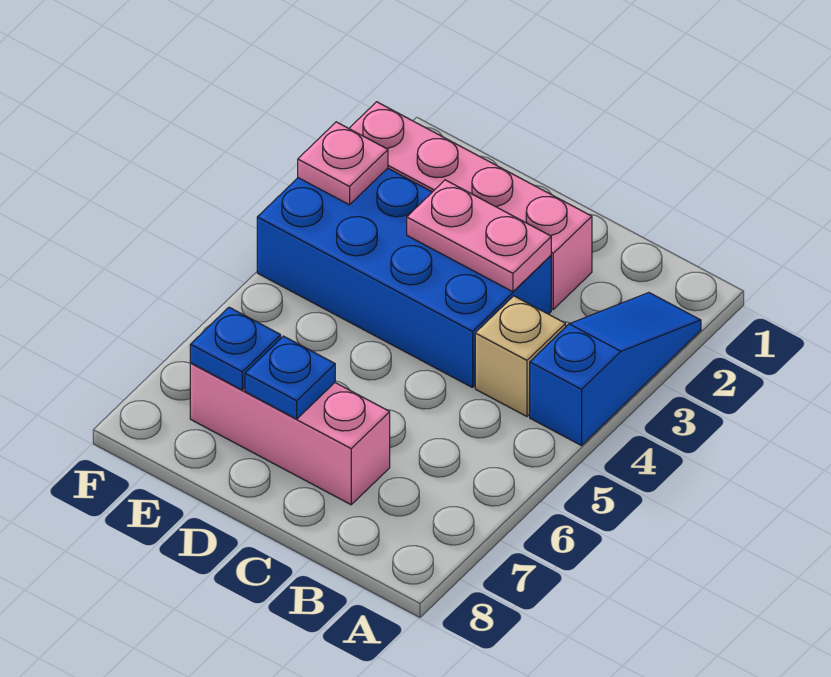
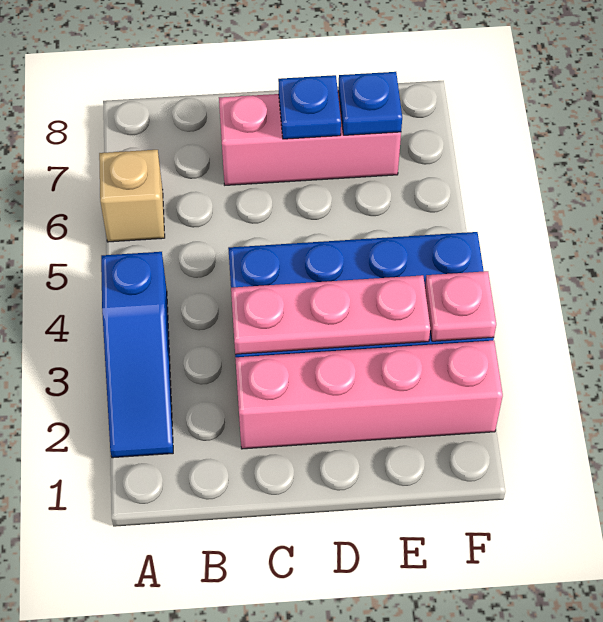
tan brick B4 level 1 -> tan brick A6 level 1
pink plate C3:D3 level 2 -> pink plate C3:E3 level 2

